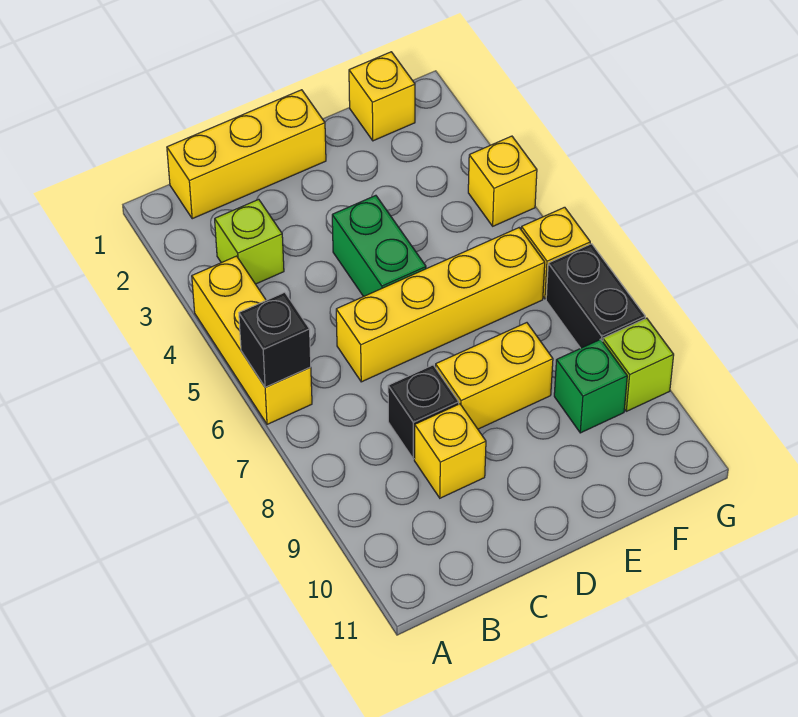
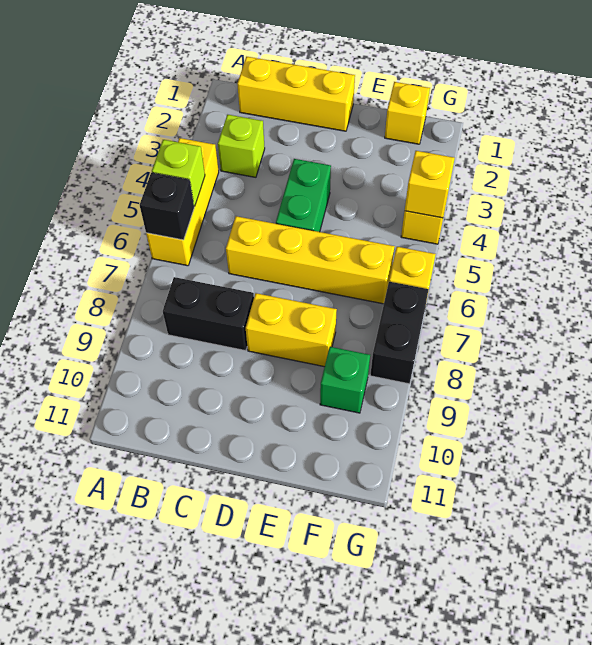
black brick C8 level 1 -> black brick B8:C8 level 1
yellow brick C9 level 1 -> yellow brick G4 level 2
lime brick G9 level 1 -> lime brick A5 level 2

